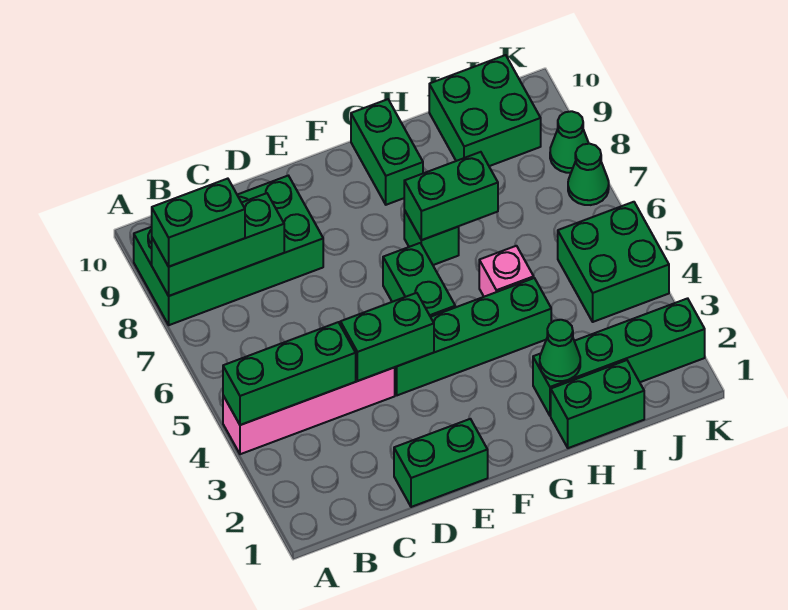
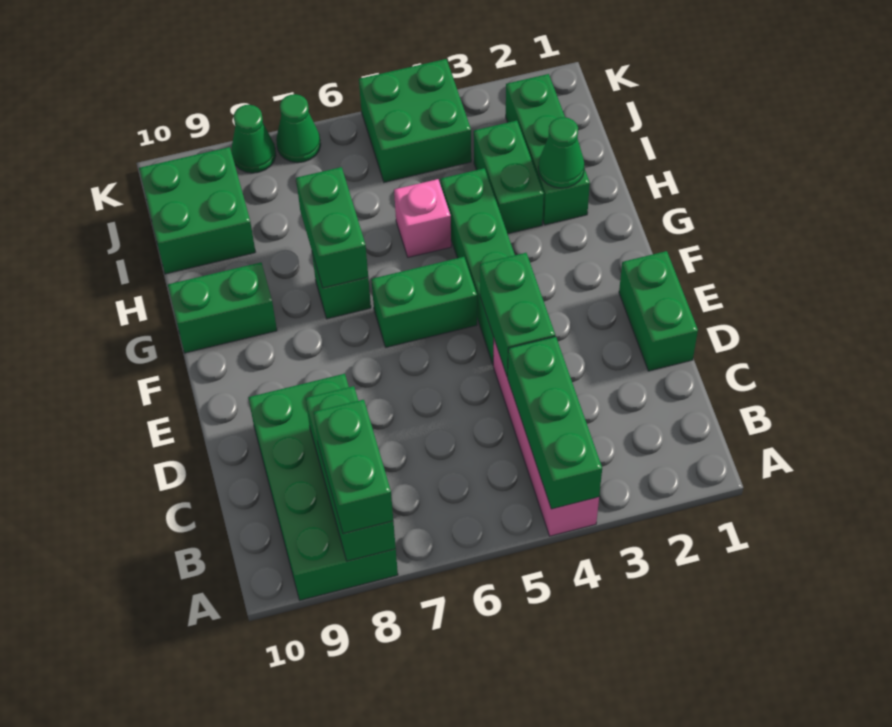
green brick H1:I1 level 1 -> green brick H3:I3 level 1
green brick H2:K2 level 1 -> green brick H2:J2 level 1

